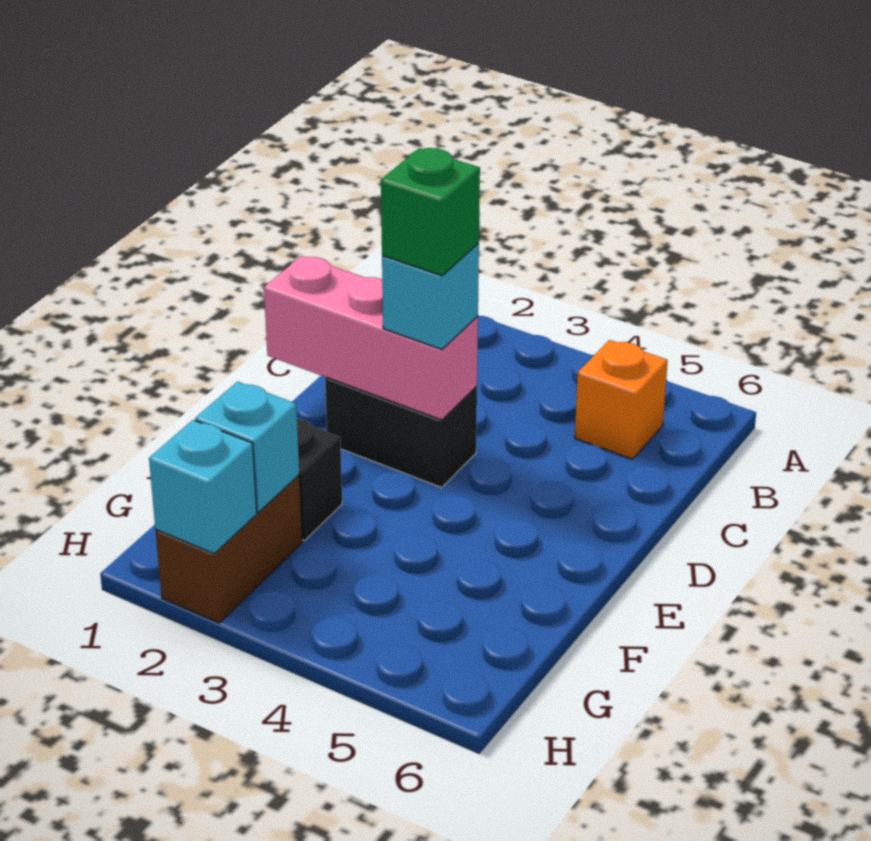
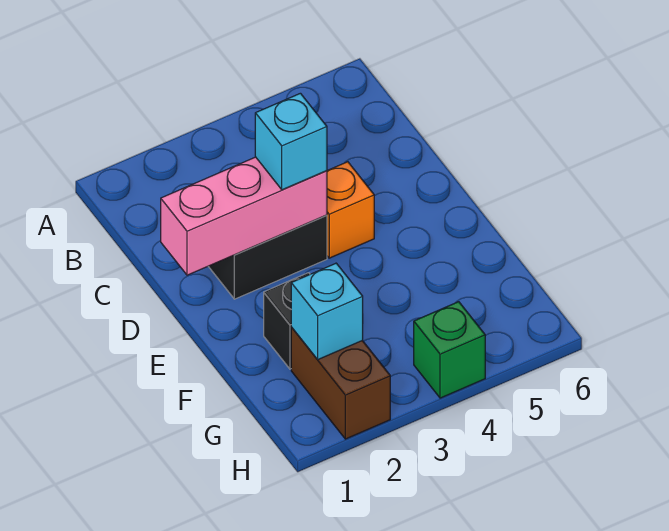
orange brick B5 level 1 -> orange brick D4 level 1
green brick D3 level 4 -> green brick H4 level 1
cyan brick H2 level 2 -> none

